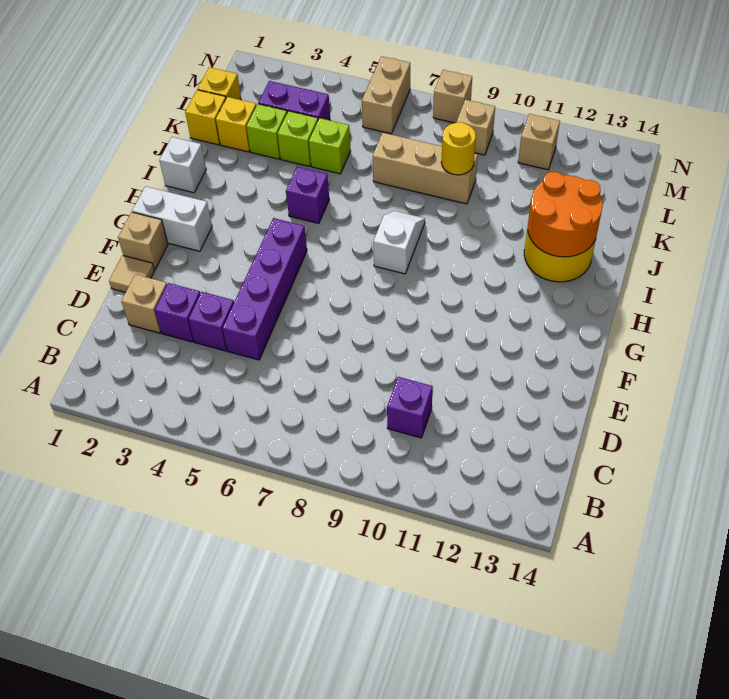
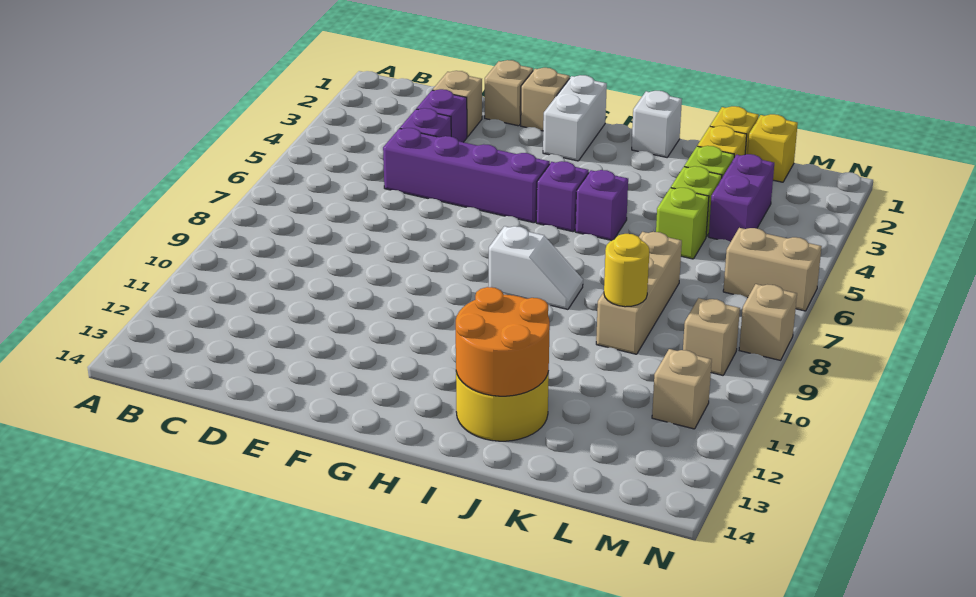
purple brick C10 level 1 -> purple brick H5 level 1
tan tile E1 level 1 -> tan brick E1 level 1

